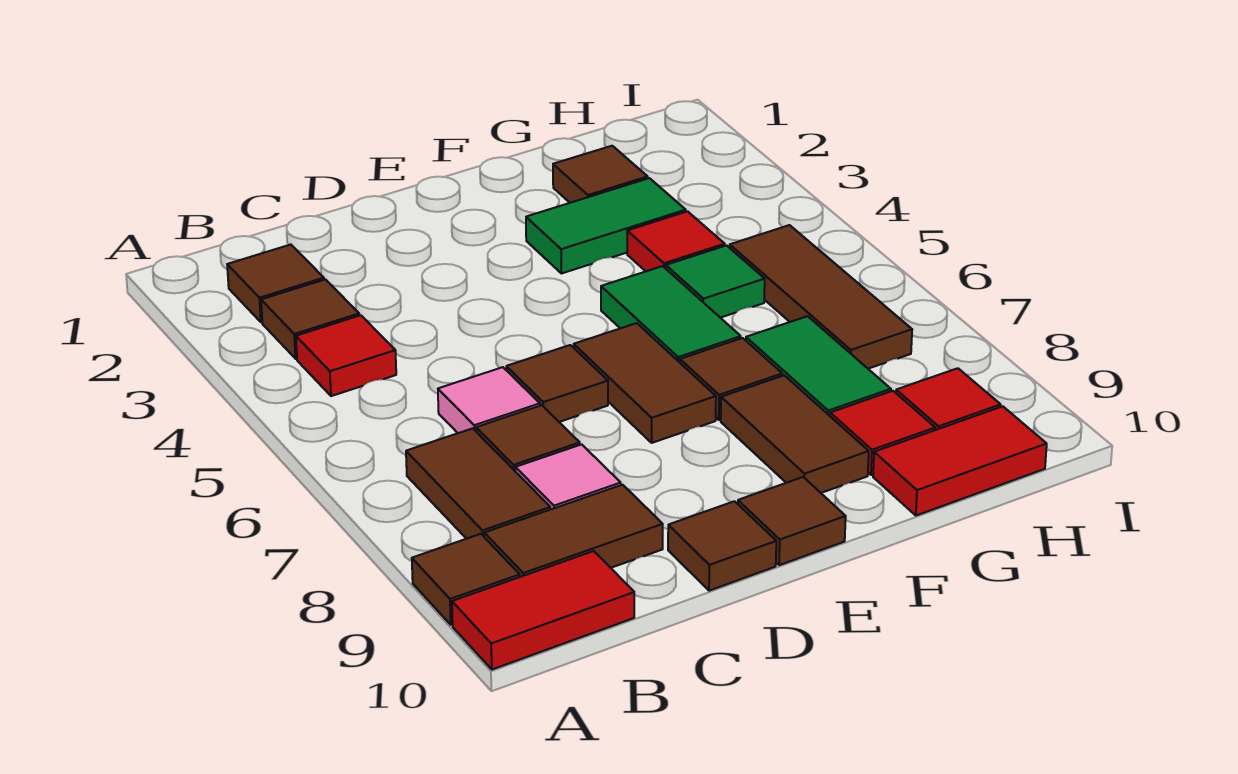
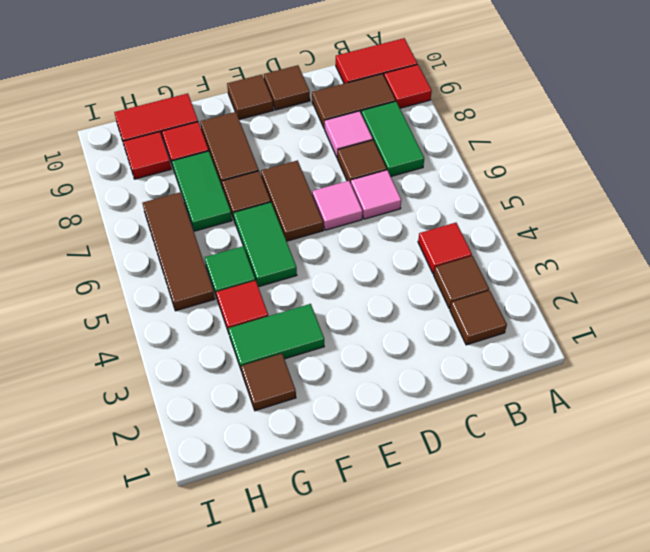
brown tile A9 level 1 -> red tile A9 level 1
brown tile B7:B8 level 1 -> green tile B7:B8 level 1
brown tile D6 level 1 -> pink tile D6 level 1

